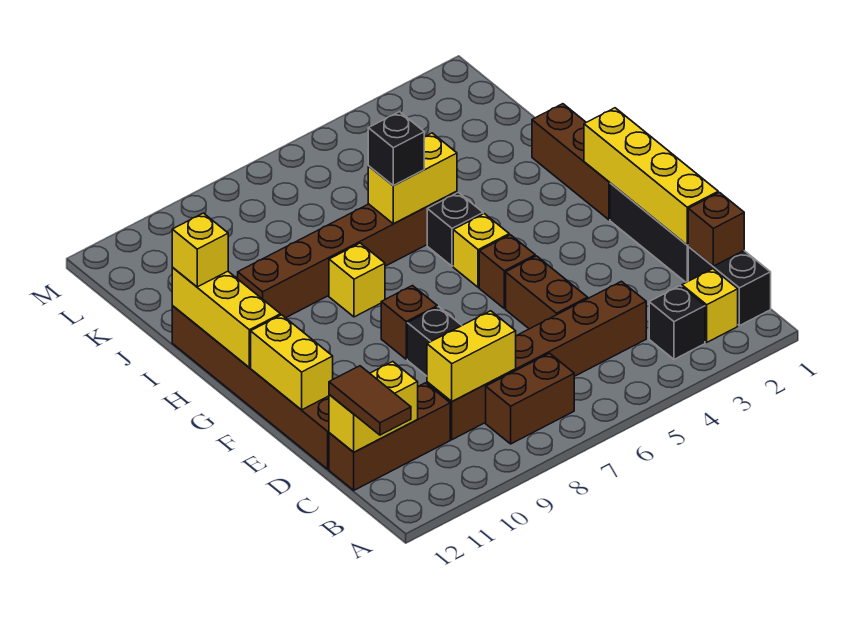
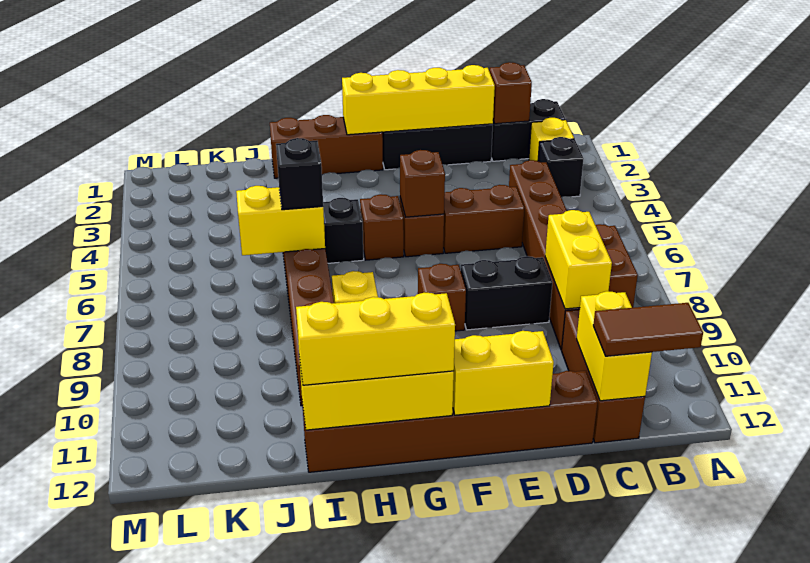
none -> brown brick F5 level 2
yellow brick G5 level 1 -> brown brick G5 level 1
yellow brick I5:I6 level 2 -> yellow brick I6:J6 level 2
yellow brick I12 level 3 -> yellow brick G12:I12 level 3

